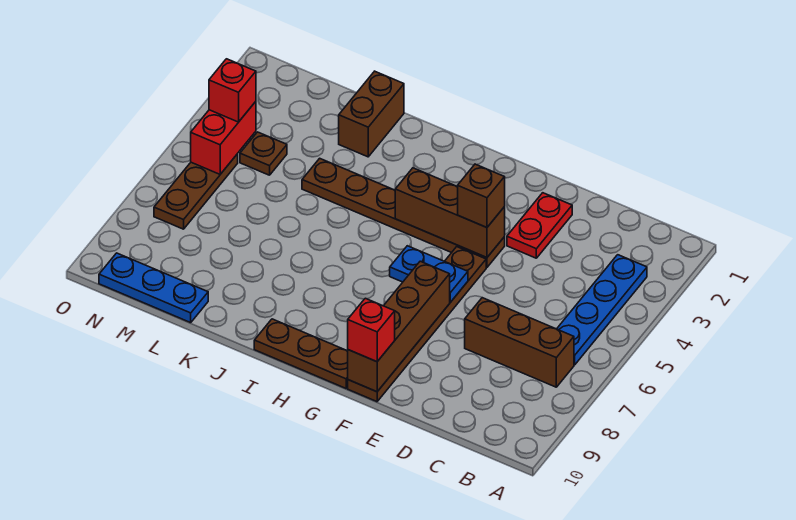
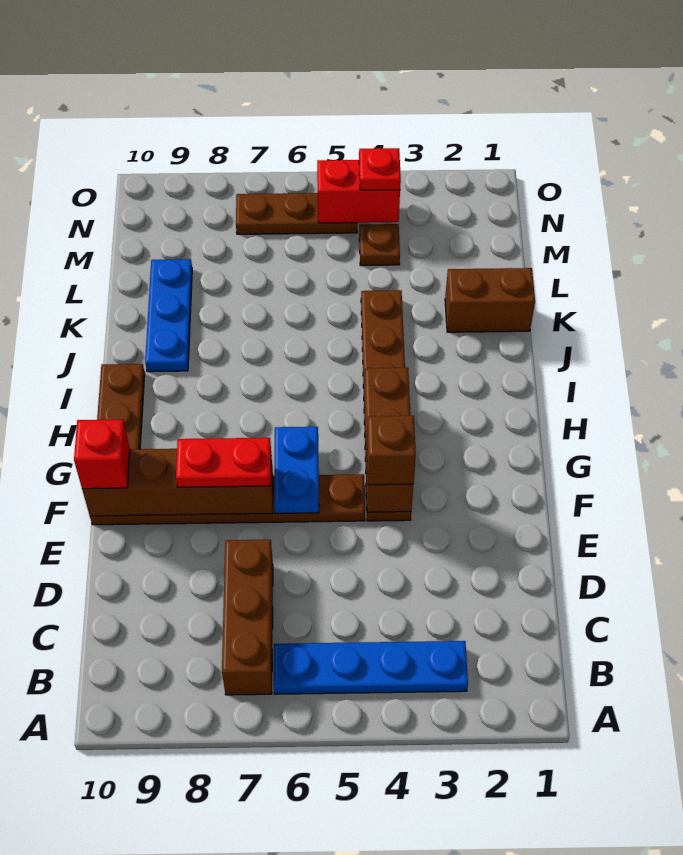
red plate E2:E3 level 1 -> red plate F7:F8 level 3
blue plate L10:N10 level 1 -> blue plate J9:L9 level 1
red brick N4 level 3 -> red plate N4 level 3

